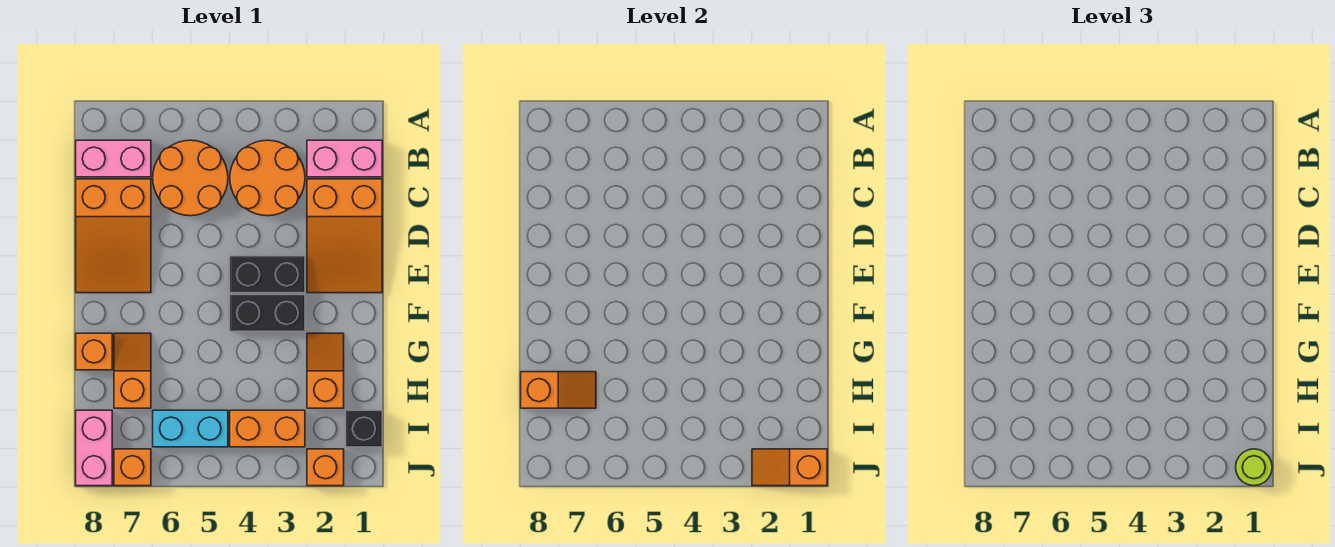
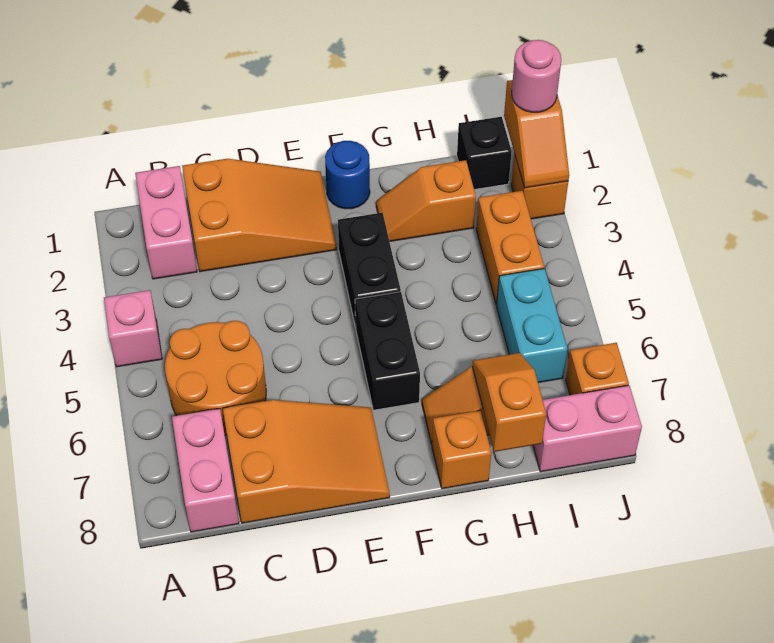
none -> pink brick A4 level 1
orange round brick B3:C4 level 1 -> none
black brick E3:E4 level 1 -> black brick F5:F6 level 1
none -> blue round brick F1 level 1
lime round brick J1 level 3 -> pink round brick J1 level 3

